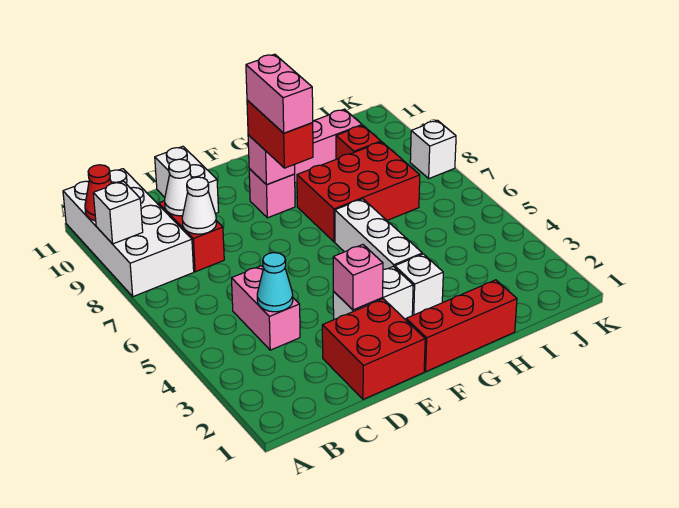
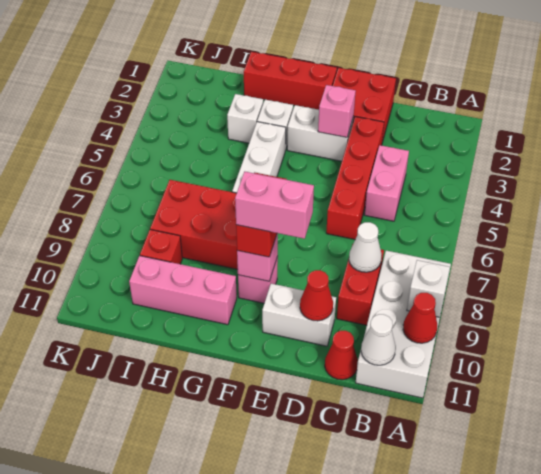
cyan cone C4 level 2 -> none
white cone C9 level 2 -> white cone B11 level 2
none -> red cone C11 level 1
none -> red brick D3:D6 level 1
white brick D10:D11 level 1 -> white brick D10:E10 level 1
none -> red cone D10 level 2
pink brick F8:F9 level 4 -> pink brick E9:F9 level 4
white brick K8 level 1 -> white brick H3 level 1

